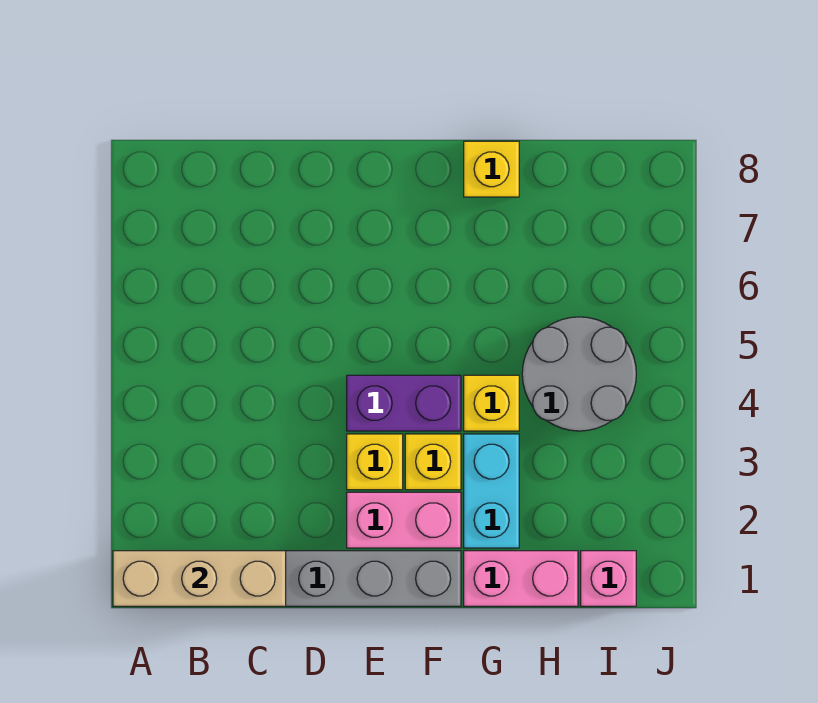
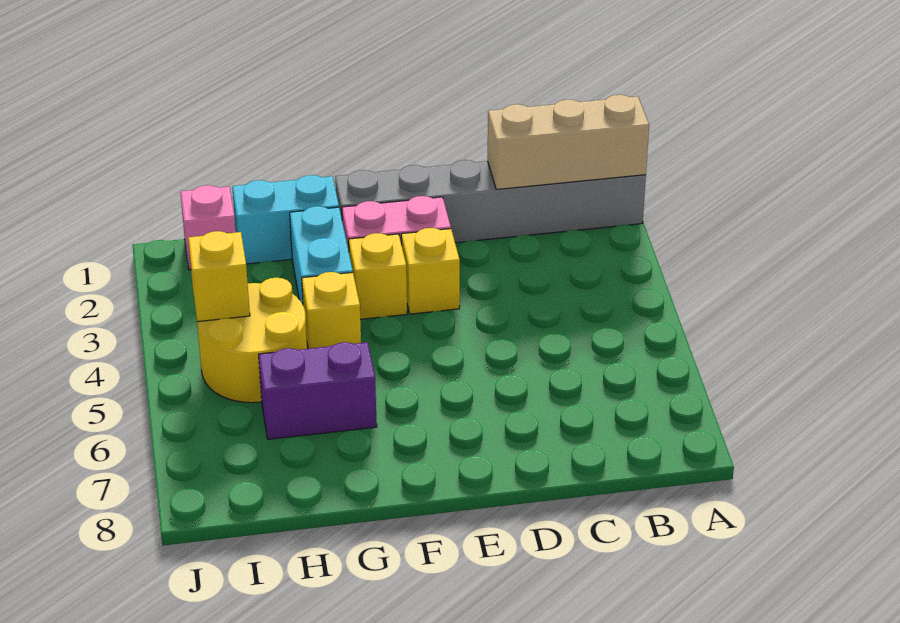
purple brick E4:F4 level 1 -> purple brick G6:H6 level 1
pink brick G1:H1 level 1 -> cyan brick G1:H1 level 1
yellow brick G8 level 1 -> yellow brick I4 level 2
grey round brick H4:I5 level 1 -> yellow round brick H4:I5 level 1

